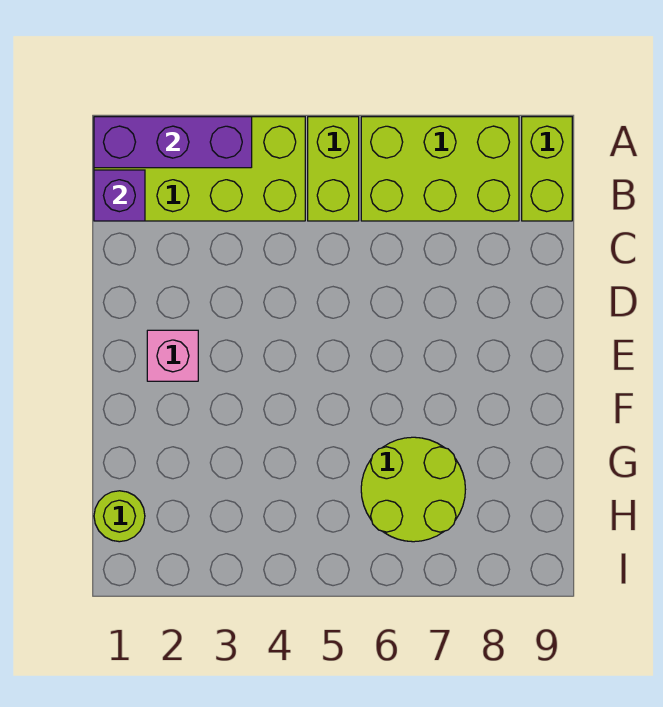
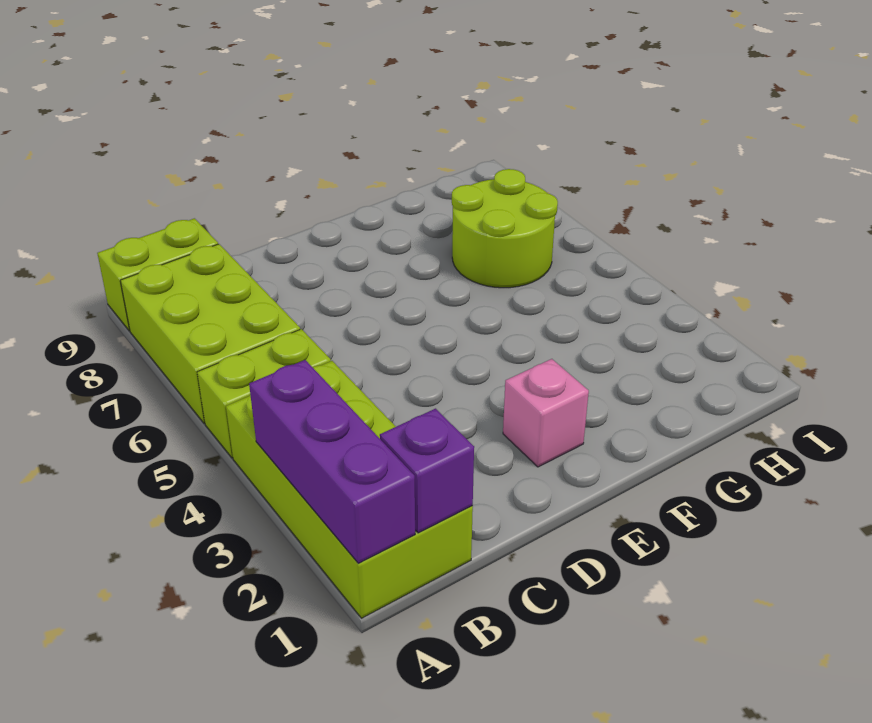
lime round brick H1 level 1 -> none

